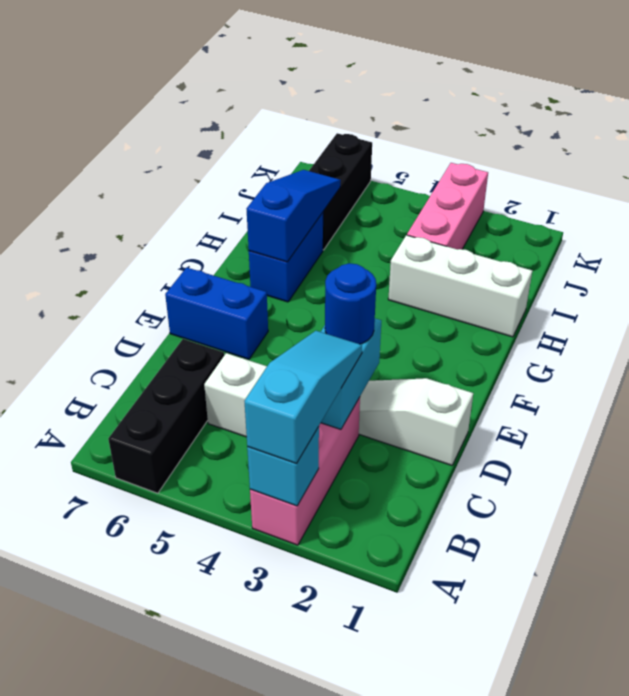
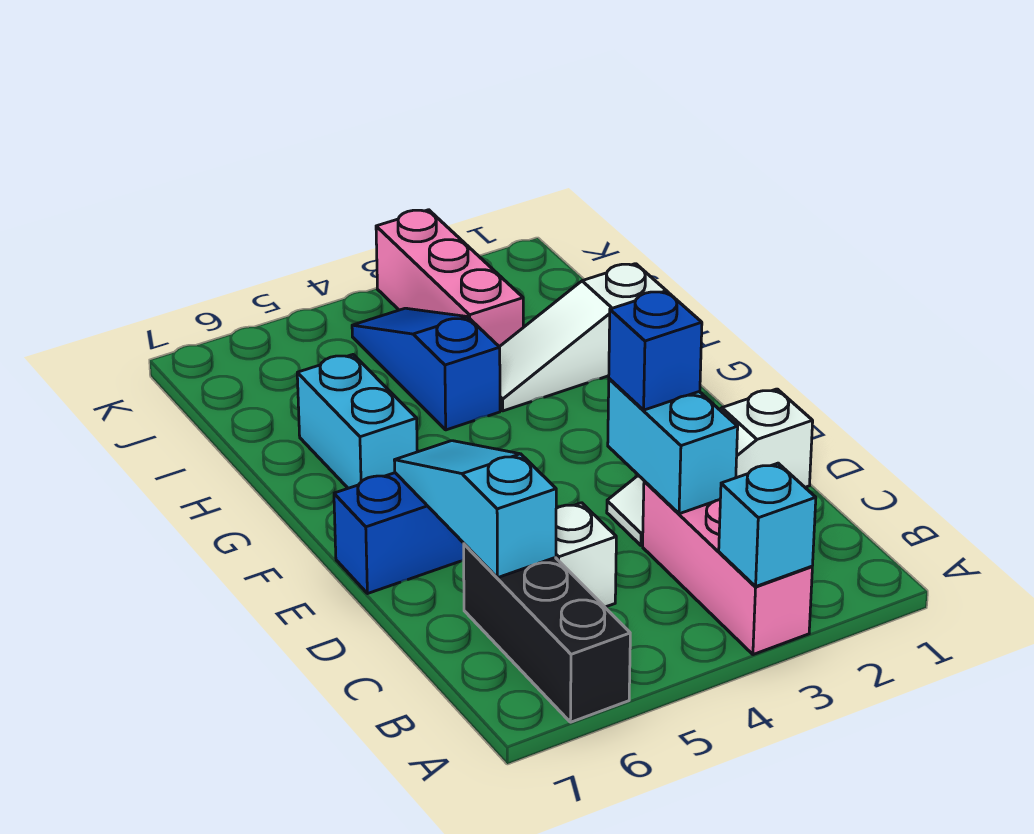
cyan slope A3:C3 level 3 top A -> cyan slope C6:E6 level 2 top C
blue round brick D3 level 3 -> blue brick D3 level 3
blue brick G6:H6 level 1 -> cyan brick G6:H6 level 1
blue slope G6:I6 level 2 top G -> blue slope H4:J4 level 1 top H
white brick H1:H3 level 1 -> white slope H1:H3 level 1 top 1
black brick I6:K6 level 1 -> none

